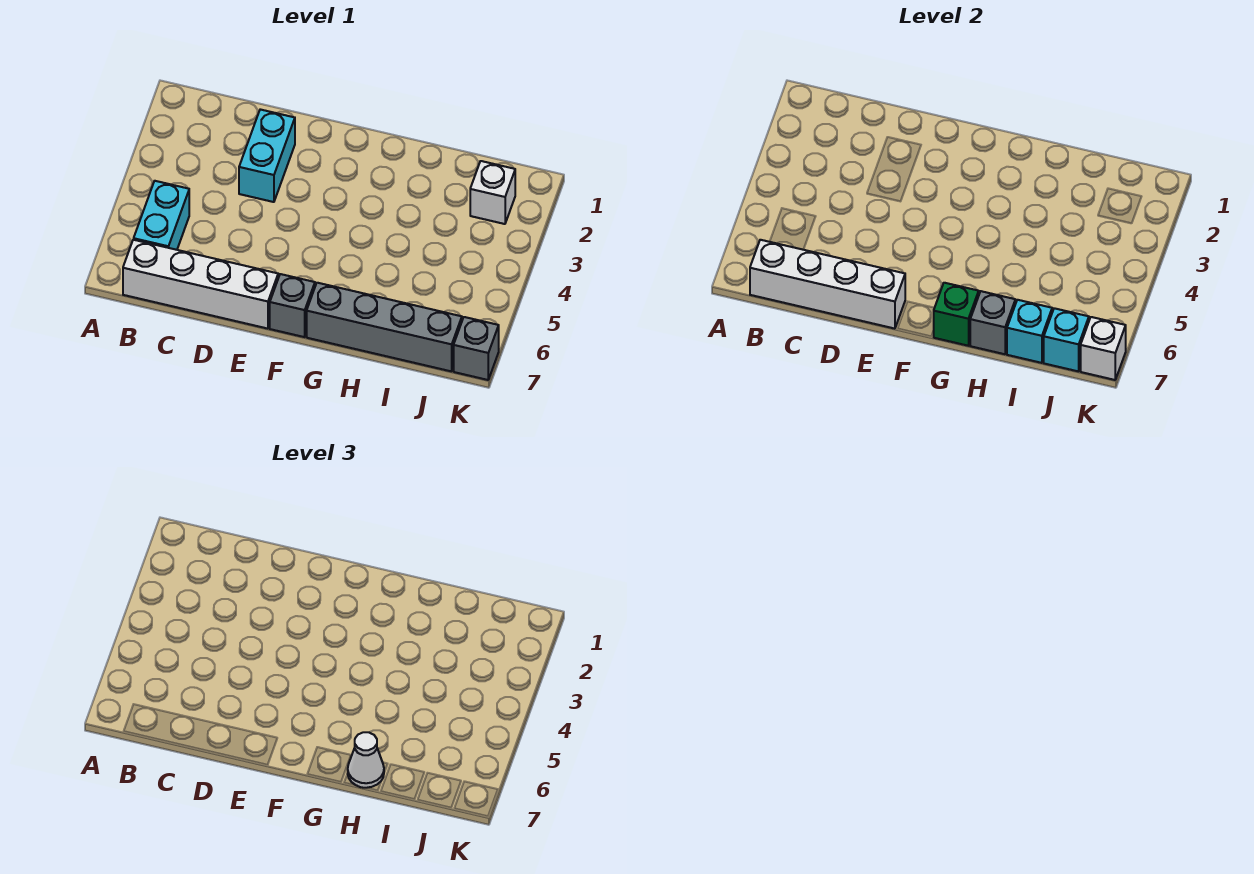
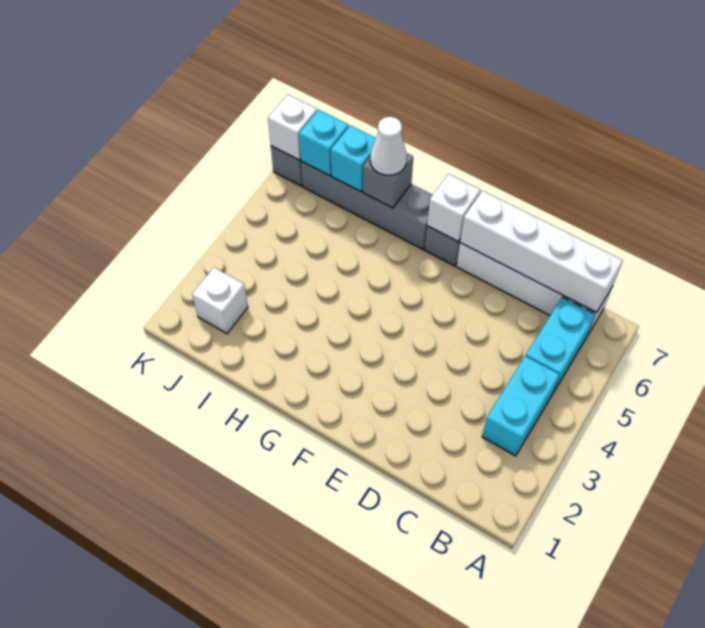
cyan brick D2:D3 level 1 -> cyan brick B3:B4 level 1
none -> white brick F7 level 2
green brick G7 level 2 -> none

